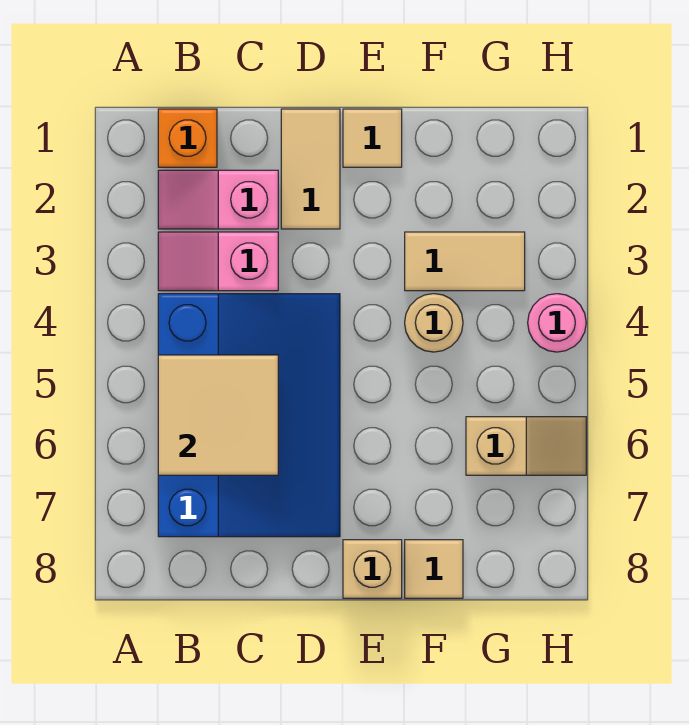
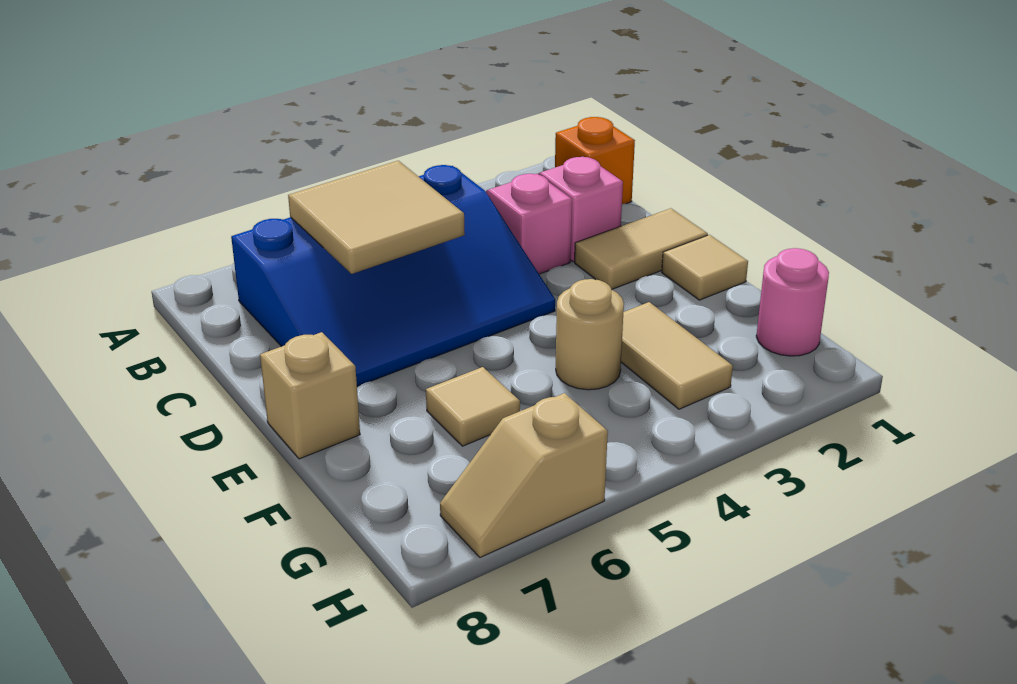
tan tile F8 level 1 -> tan tile F6 level 1
tan slope G6:H6 level 1 top G -> tan slope H6:H7 level 1 top 6
pink round brick H4 level 1 -> pink round brick G1 level 1

